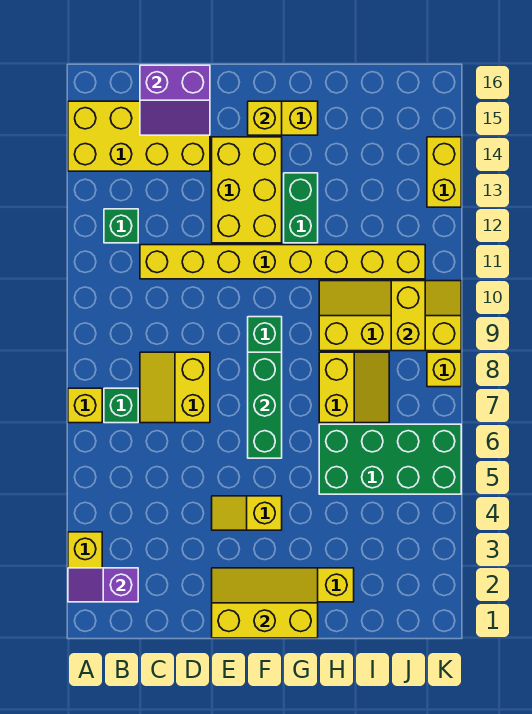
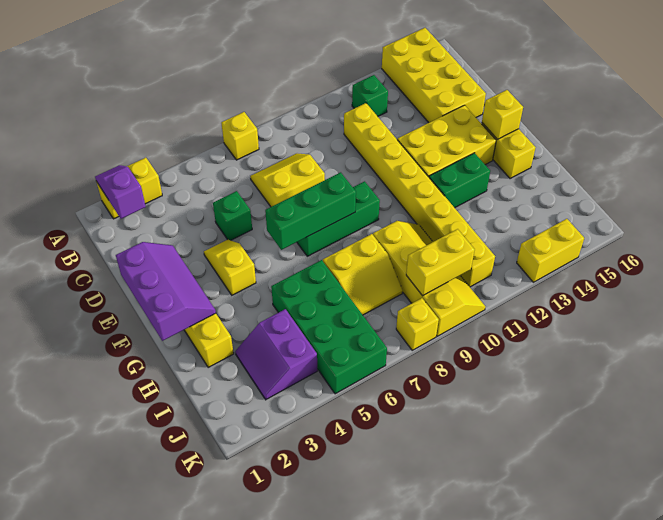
green brick B7 level 1 -> green brick D5 level 1
purple slope C15:D16 level 2 top 16 -> purple slope I3:J4 level 1 top 4
yellow slope E1:G2 level 2 top 1 -> purple slope E1:G2 level 2 top 1

